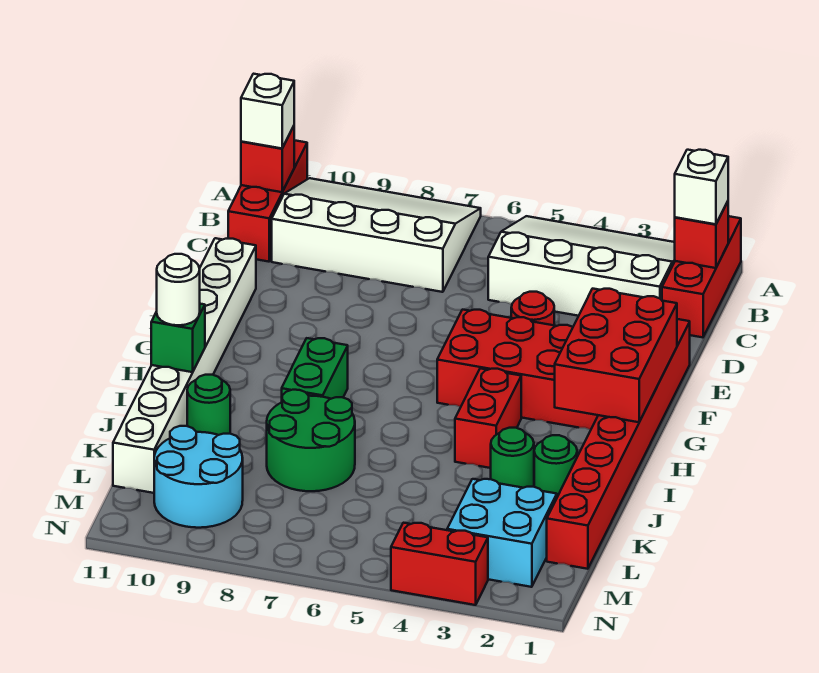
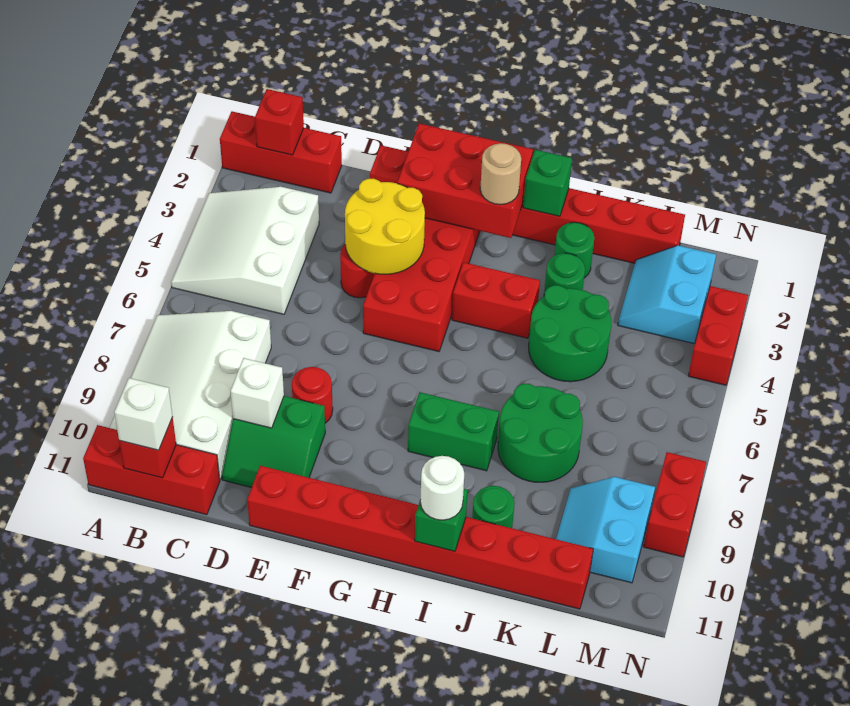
white slope A2:C5 level 1 top C -> white slope A3:C5 level 1 top C
white brick B1 level 3 -> white brick D9 level 2
none -> green slope D9:E10 level 1 top 9
none -> yellow round brick E3:F4 level 2
none -> red round brick E8 level 1
white brick E11:L11 level 1 -> red brick E11:L11 level 1
none -> tan round brick H2 level 3
none -> green brick I1 level 2
none -> green round brick J4:K5 level 1
cyan brick L2:M3 level 1 -> cyan slope L2:M3 level 1 top M
cyan round brick L9:M10 level 1 -> cyan slope L9:M10 level 1 top M
none -> red brick N8:N9 level 1

